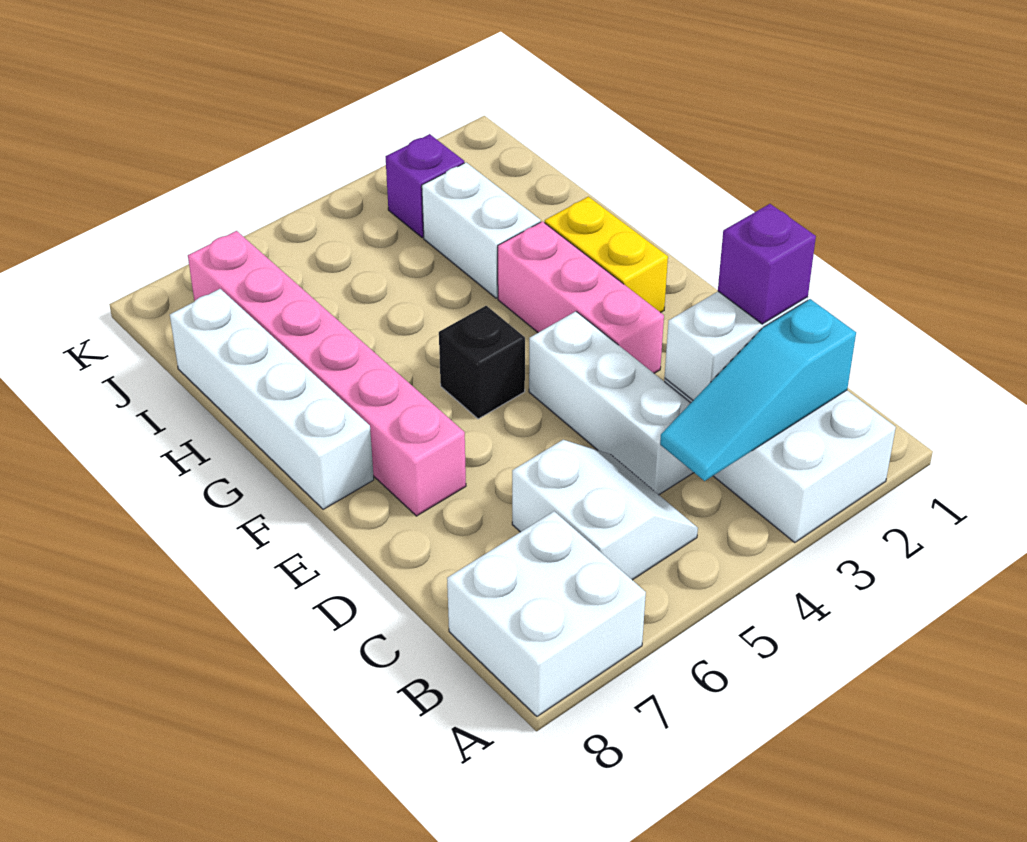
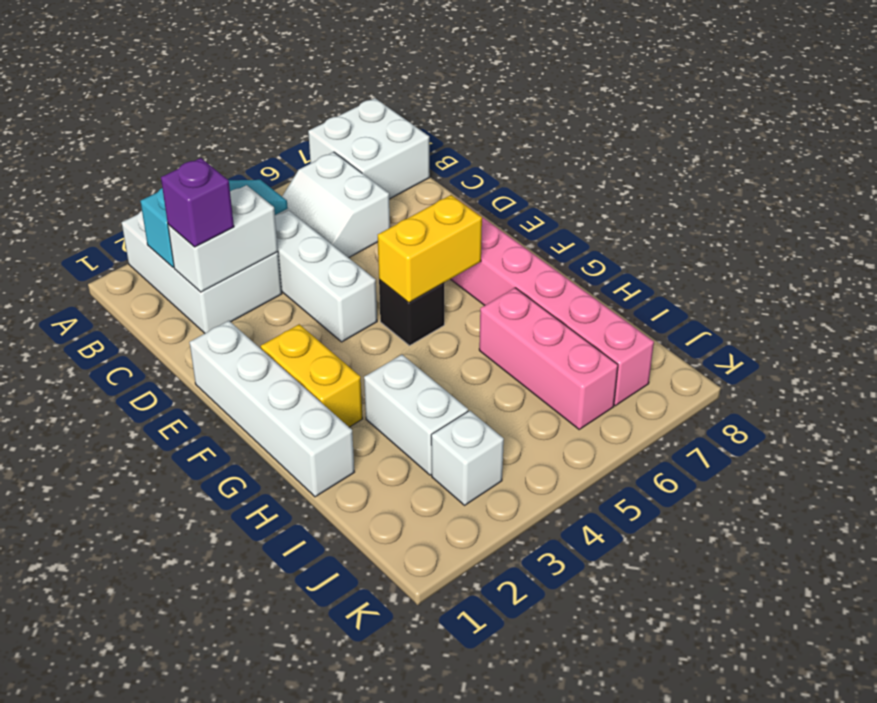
pink brick E3:G3 level 1 -> pink brick H6:J6 level 1
none -> yellow brick F5:F6 level 2
white brick F8:I8 level 1 -> white brick E1:H1 level 1
purple brick J3 level 1 -> white brick J3 level 1

